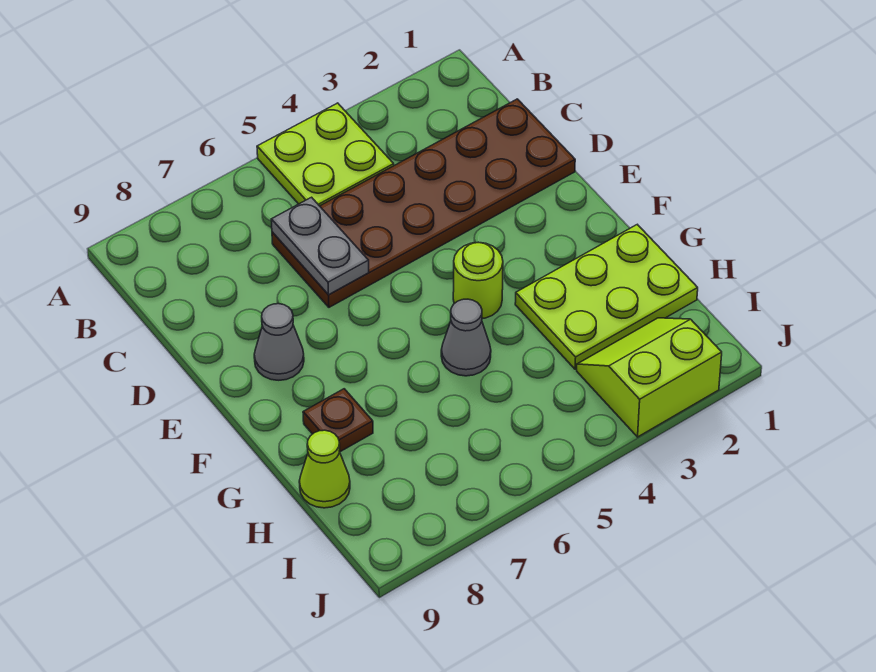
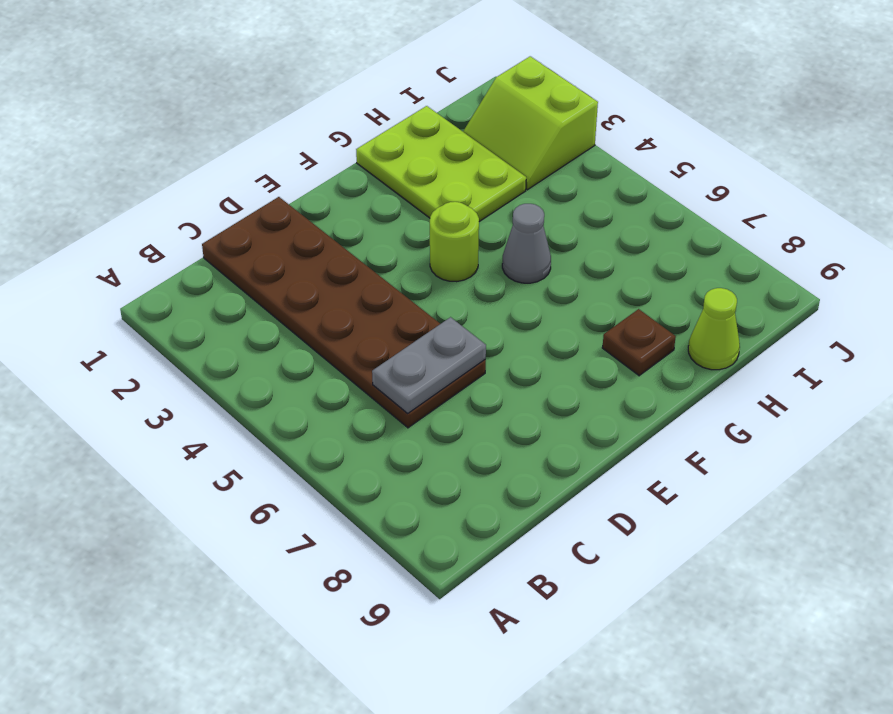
lime plate A4:B5 level 1 -> none
grey cone E8 level 1 -> none

